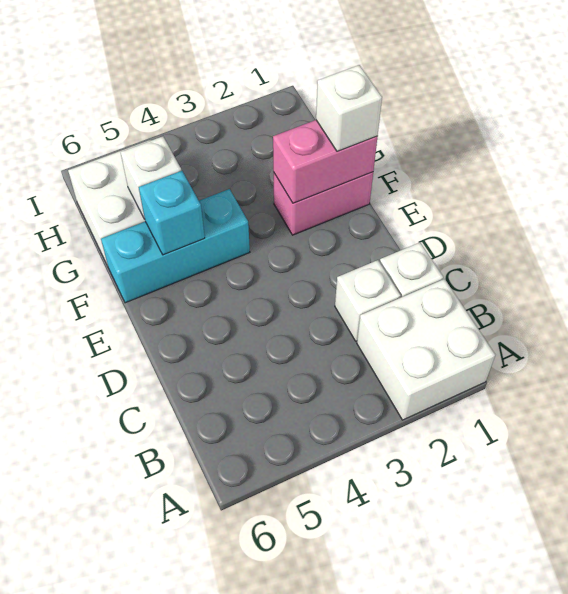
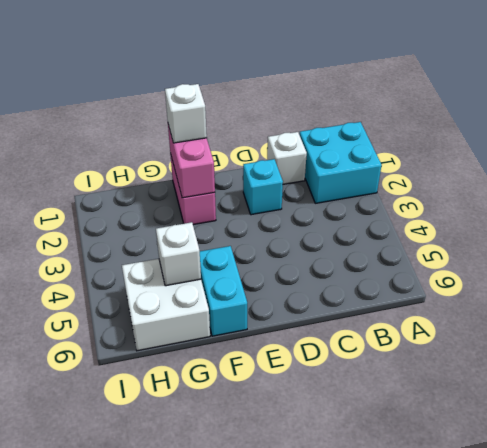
white brick A1:B2 level 1 -> cyan brick A1:B2 level 1
white brick C2 level 1 -> none
cyan brick F4:F6 level 1 -> cyan brick F5:F6 level 1
cyan brick F5 level 2 -> cyan brick D2 level 1

